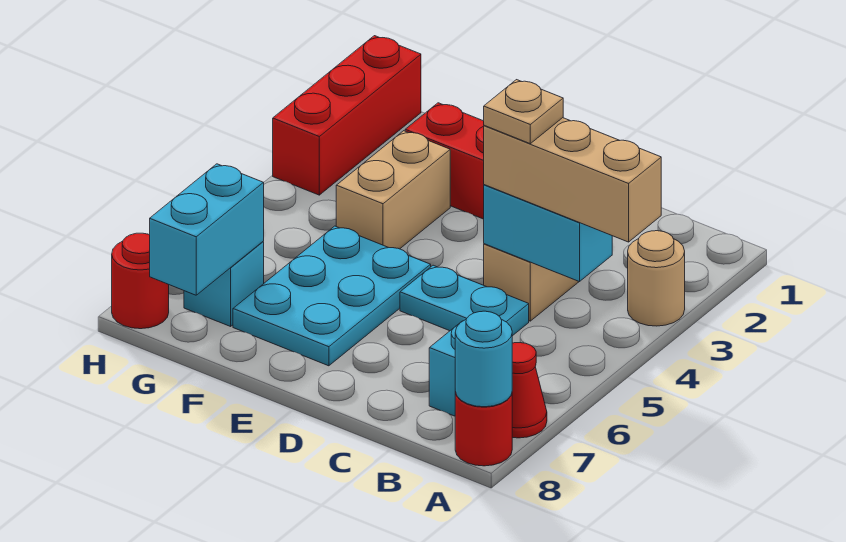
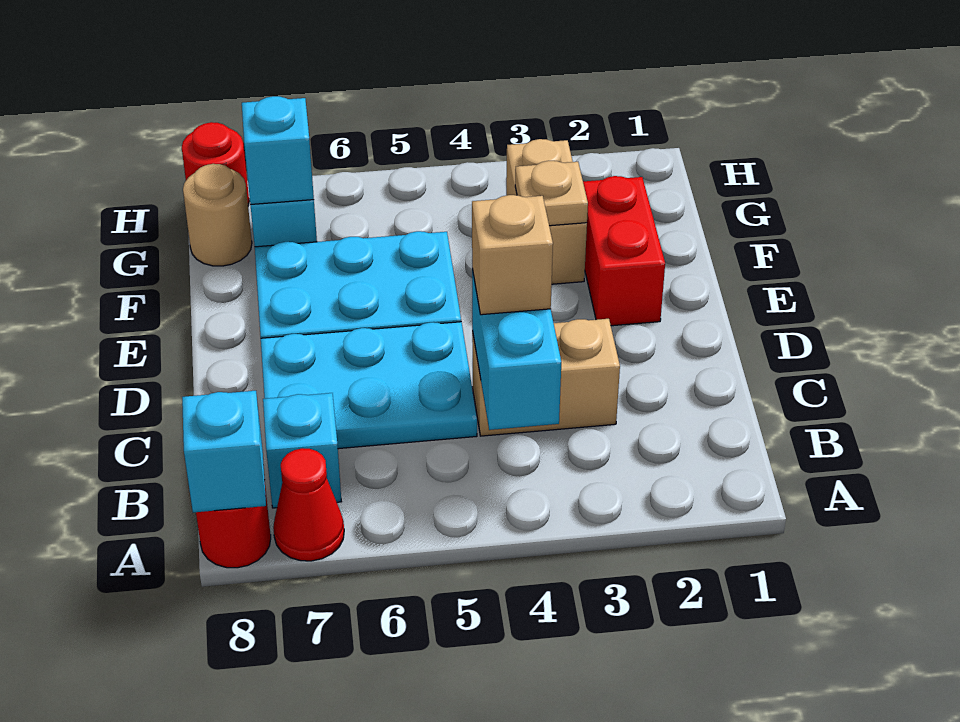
tan round brick A3 level 1 -> tan round brick G8 level 1
tan brick A4:C4 level 3 -> tan brick C4 level 3
cyan round brick A8 level 2 -> cyan brick A8 level 2
tan plate C4 level 4 -> tan plate F3 level 2
cyan plate C5:D5 level 1 -> cyan plate C5:D7 level 1
tan brick F3:F4 level 1 -> tan brick F3:G3 level 1
cyan brick G7:G8 level 2 -> cyan brick G7 level 2
red brick H1:H3 level 1 -> none

